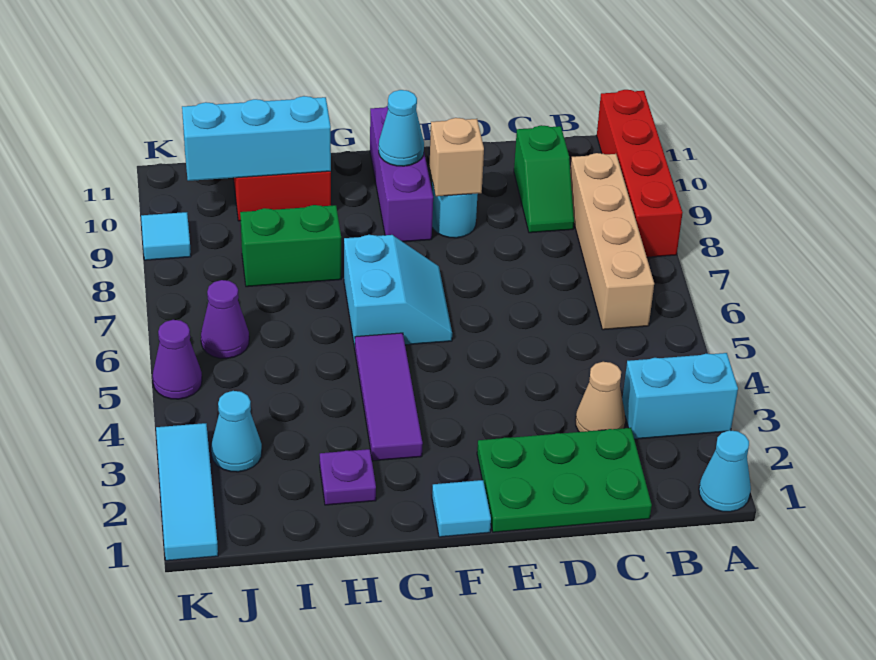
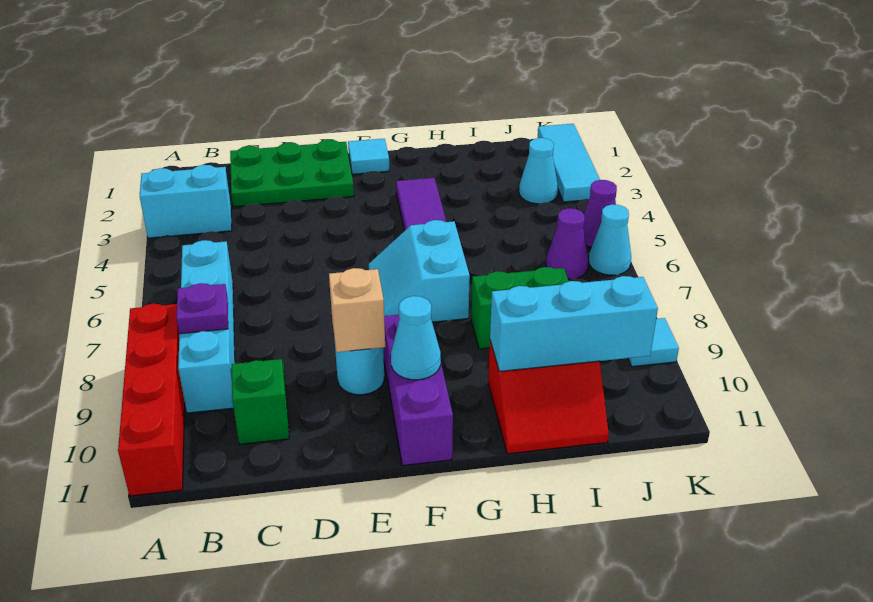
cyan cone A1 level 1 -> cyan cone K6 level 1
tan brick B6:B9 level 1 -> cyan brick B6:B9 level 1
tan cone C3 level 1 -> none
purple plate H2 level 1 -> purple plate B8 level 2

